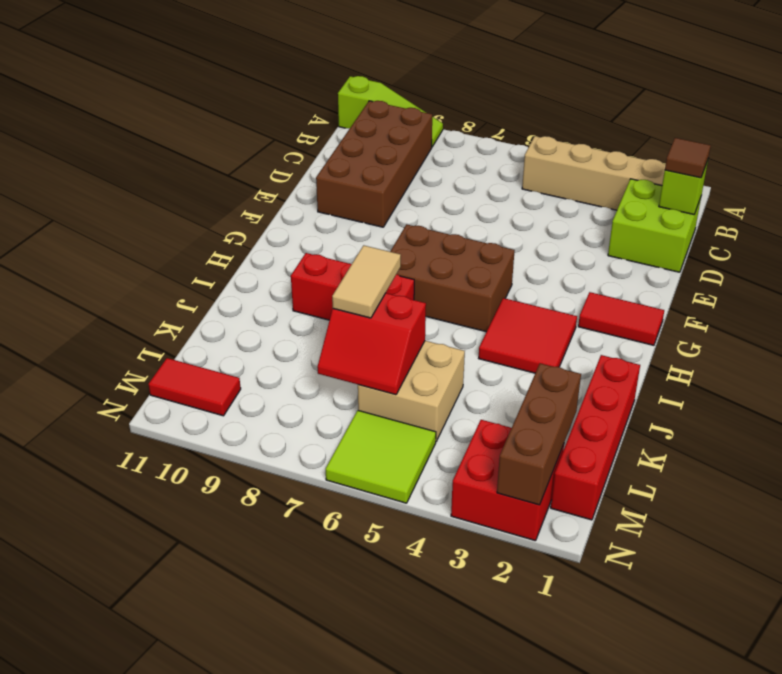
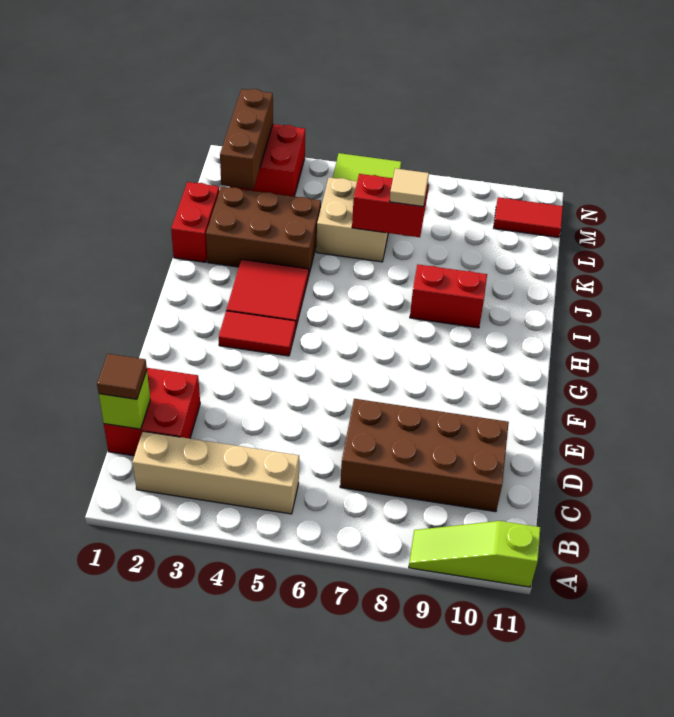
brown brick B9:E10 level 1 -> brown brick C7:D10 level 1
lime brick C1:D2 level 1 -> red brick C1:D2 level 1
red tile G1:G2 level 1 -> red tile G3:G4 level 1
brown brick G5:H7 level 1 -> brown brick J2:K4 level 1
red brick I7:I9 level 1 -> red brick I8:I9 level 1
red brick J1:M1 level 1 -> red brick J1:K1 level 1
tan tile J7:K7 level 3 -> tan tile K7 level 3

